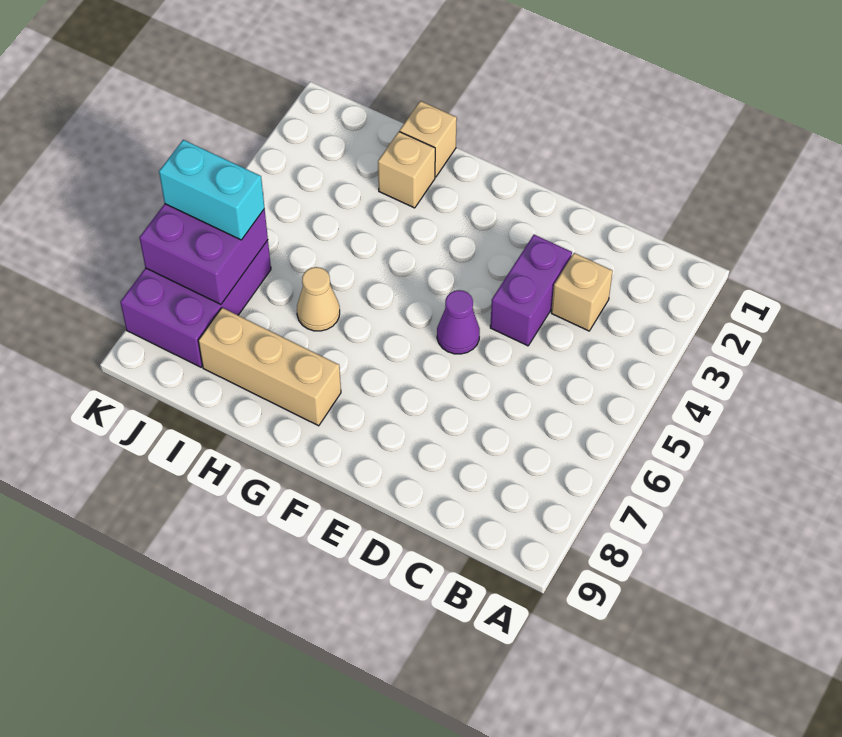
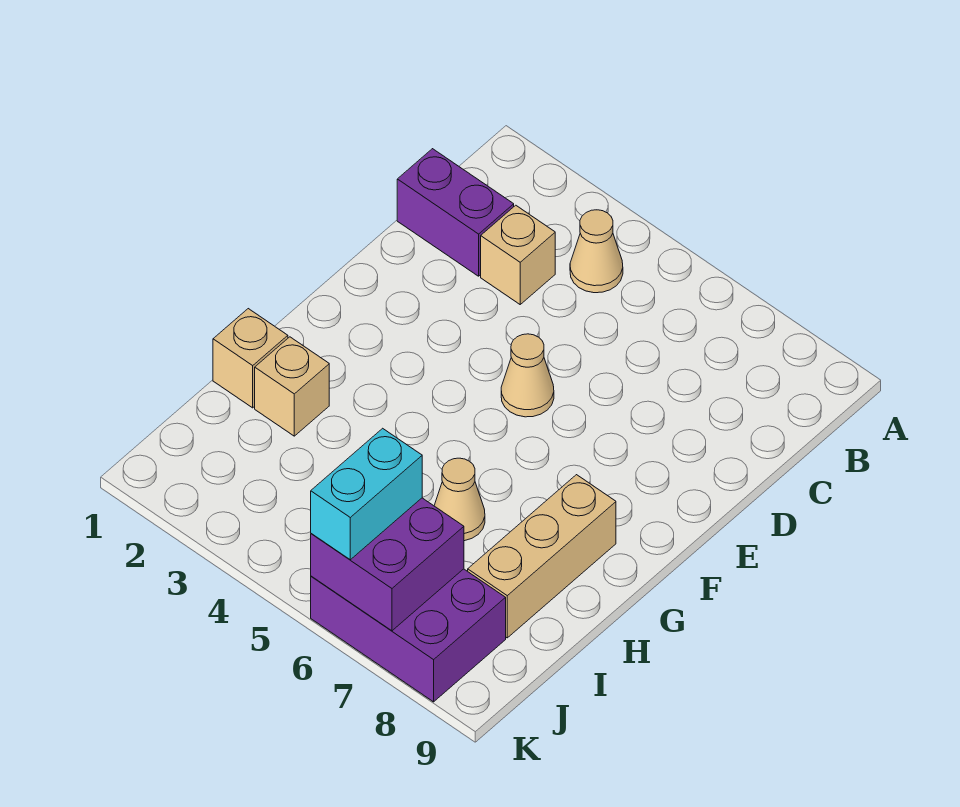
none -> tan cone B4 level 1
purple brick D3:D4 level 1 -> purple brick C1:C2 level 1
purple cone E5 level 1 -> tan cone E5 level 1

